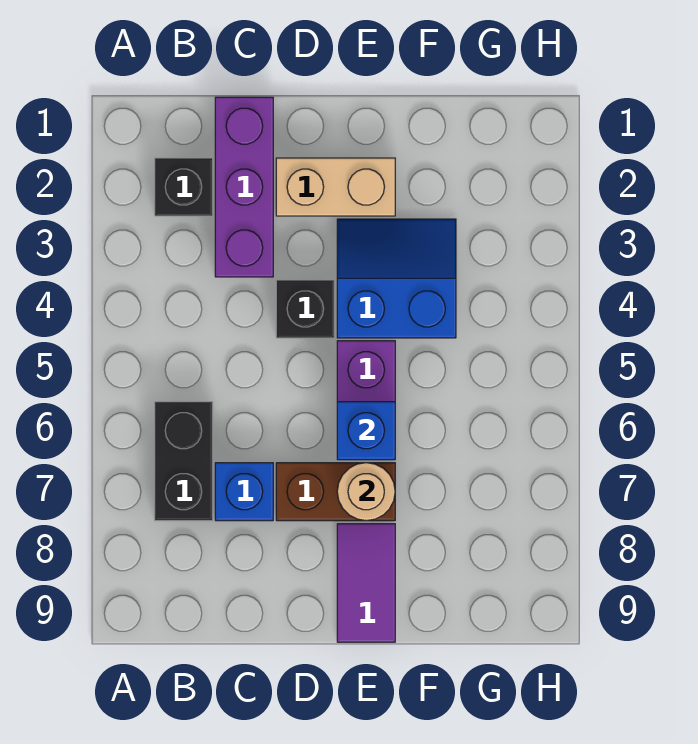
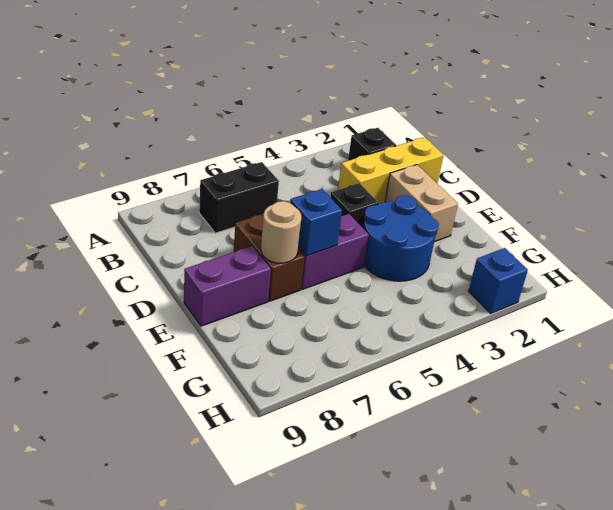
purple brick C1:C3 level 1 -> yellow brick C1:C3 level 1
blue brick C7 level 1 -> blue brick H2 level 1
blue slope E3:F4 level 1 top 4 -> blue round brick E3:F4 level 1
purple tile E8:E9 level 1 -> purple brick E8:E9 level 1

